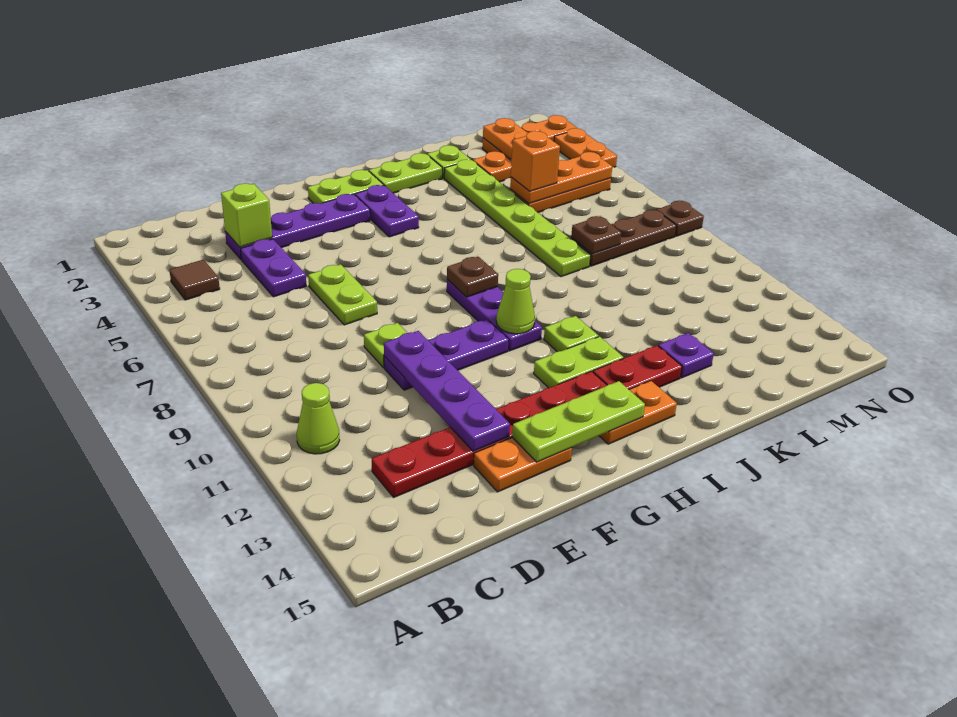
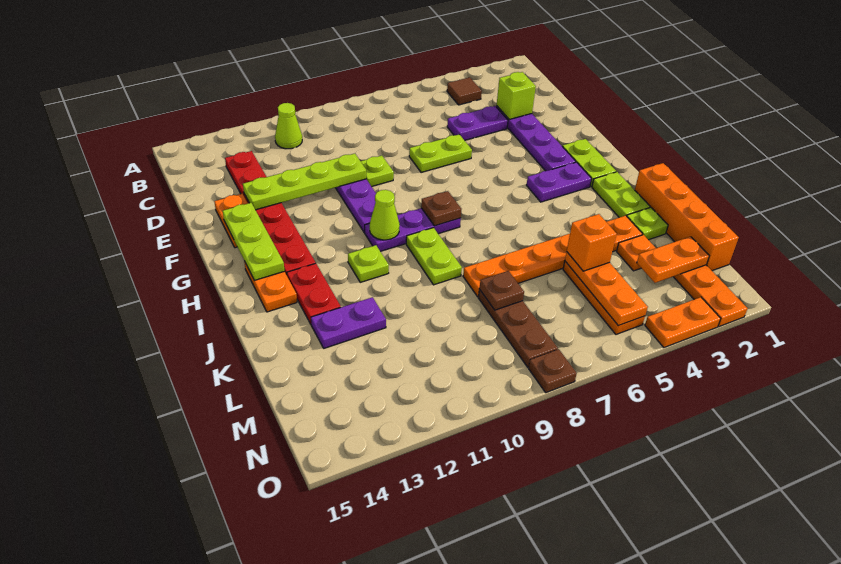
purple plate E10:E13 level 2 -> lime plate E10:E13 level 2
lime plate H12:I12 level 1 -> lime plate I9:J9 level 1
none -> orange brick J1:M1 level 1
lime plate K3:K8 level 1 -> orange plate K3:K8 level 1
purple plate K13 level 1 -> purple plate K12:K13 level 1

